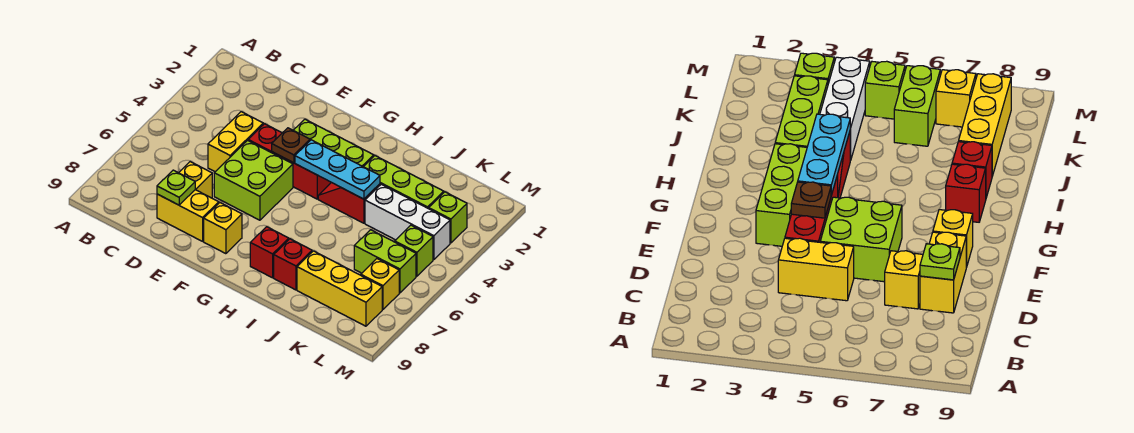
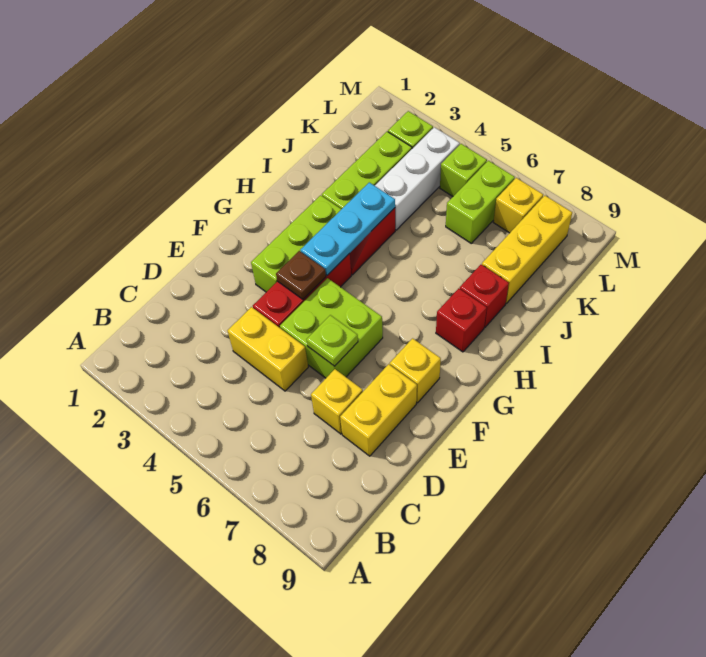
lime plate D8 level 2 -> lime plate E6 level 2

